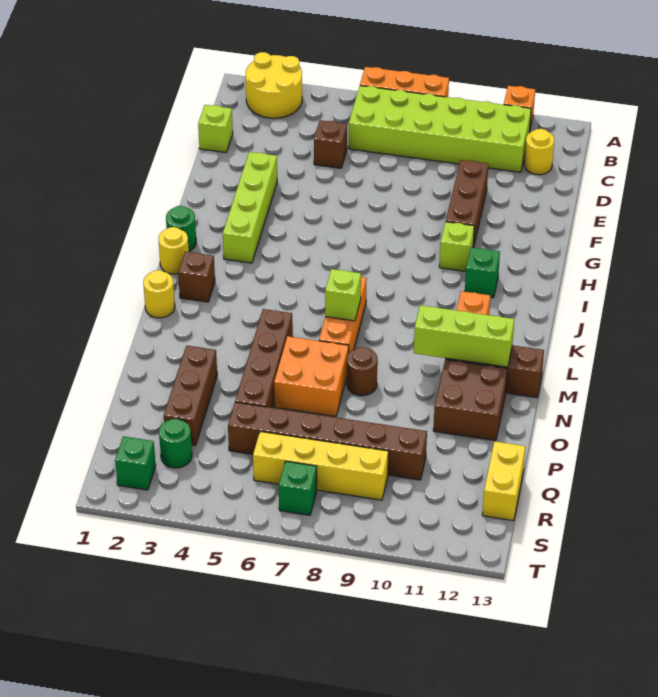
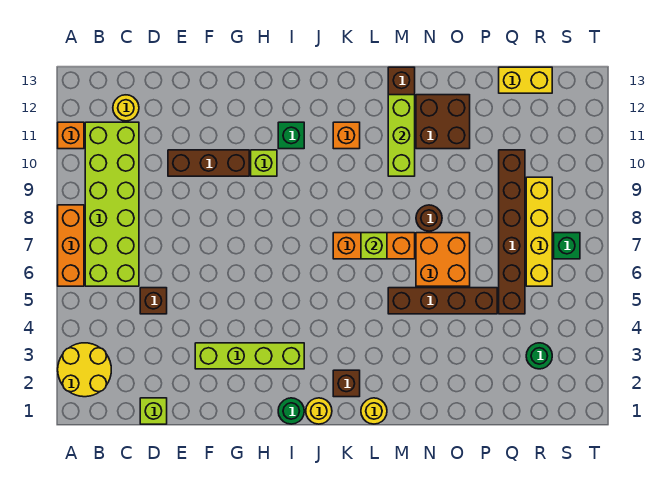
brown brick O3:Q3 level 1 -> none
green brick S2 level 1 -> none

